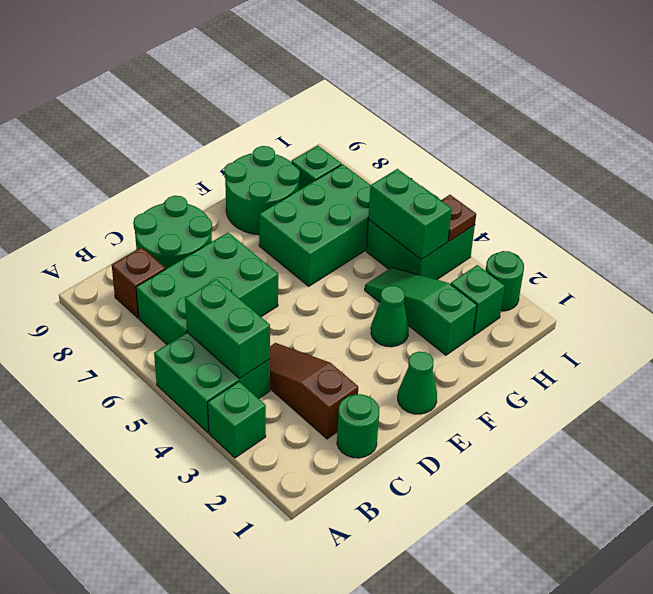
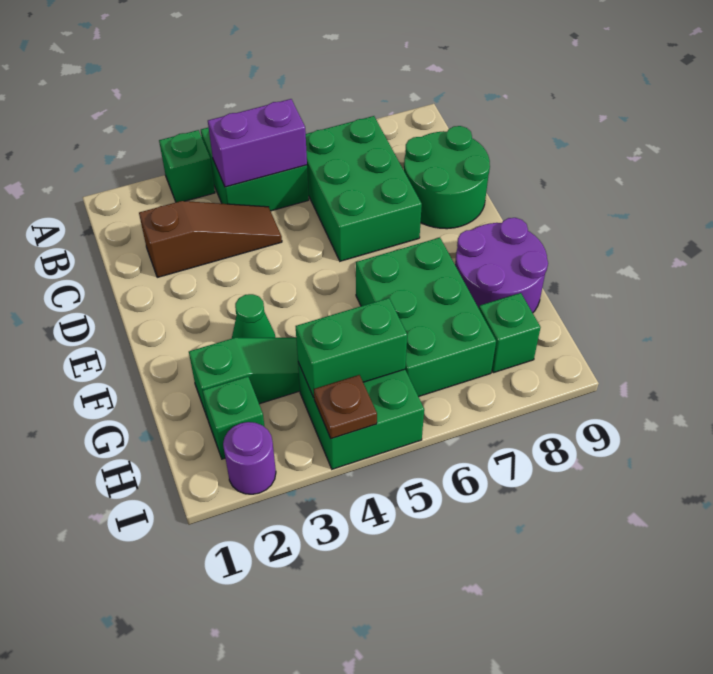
green brick B4:B5 level 2 -> purple brick B4:B5 level 2
brown brick B8 level 1 -> none
green round brick C1 level 1 -> none
green cone E1 level 1 -> none
green round brick F8:G9 level 1 -> purple round brick F8:G9 level 1
green round brick I2 level 1 -> purple round brick I2 level 1

